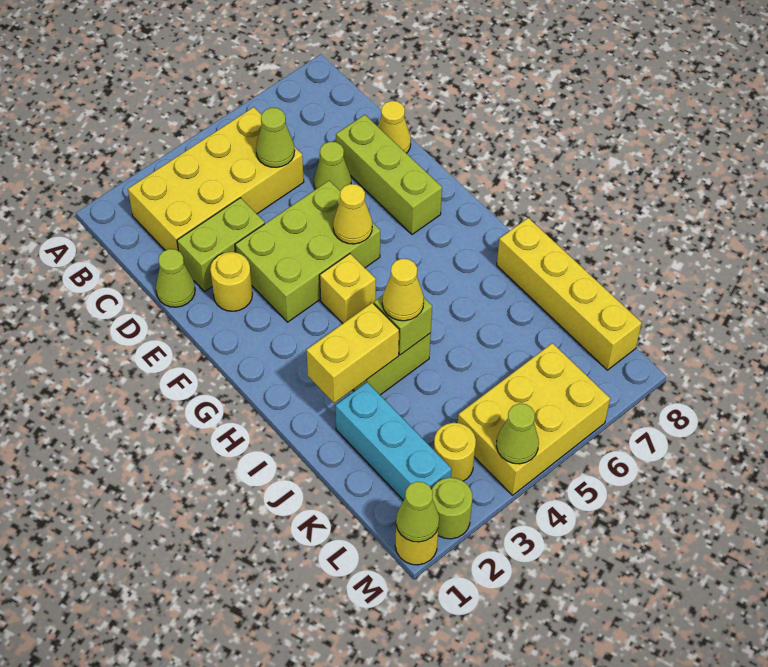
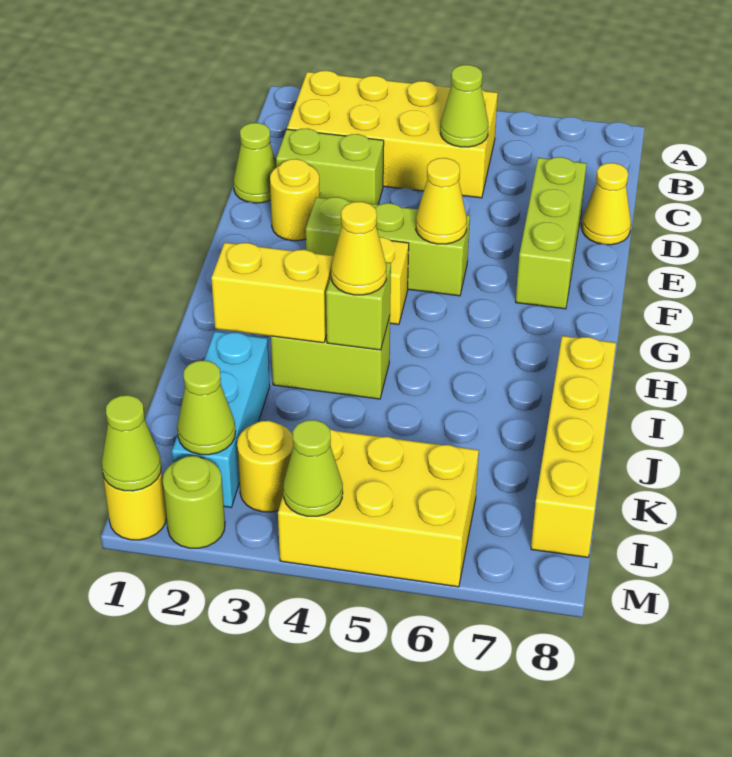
lime cone D6 level 1 -> lime cone L2 level 2
lime brick E3:F5 level 1 -> lime brick F3:F5 level 1

